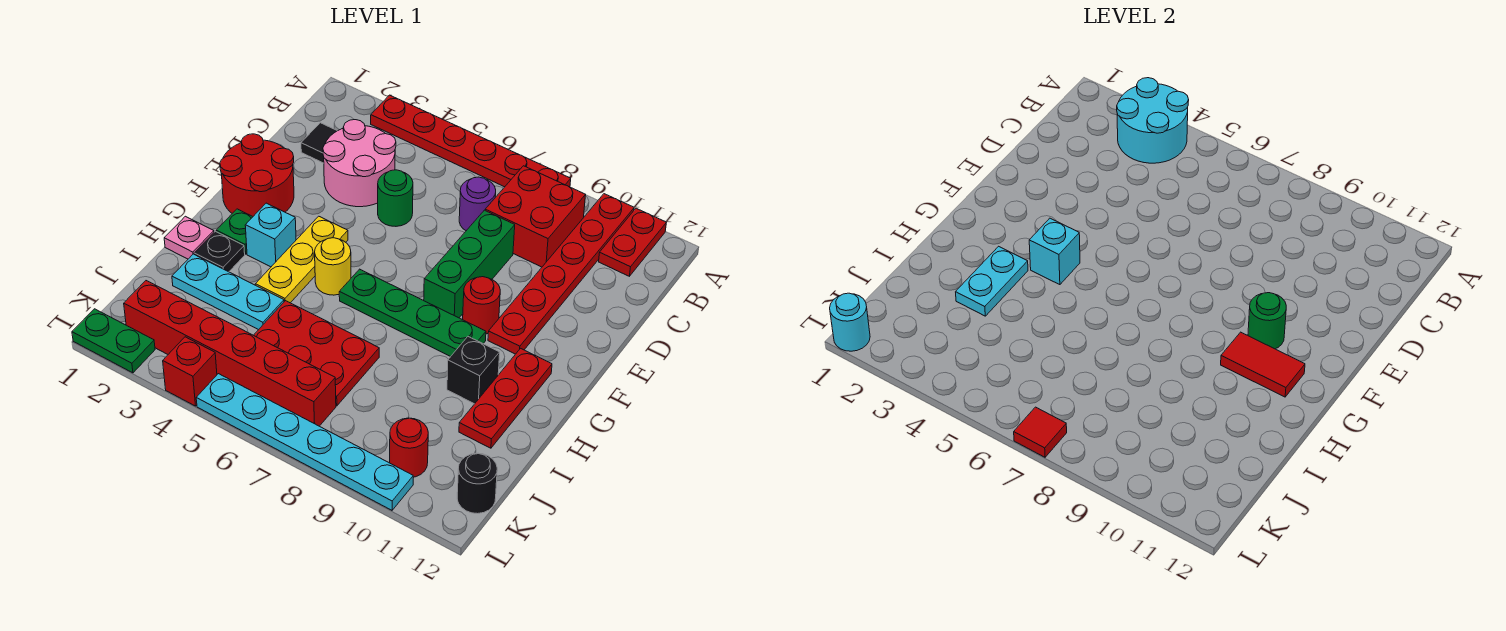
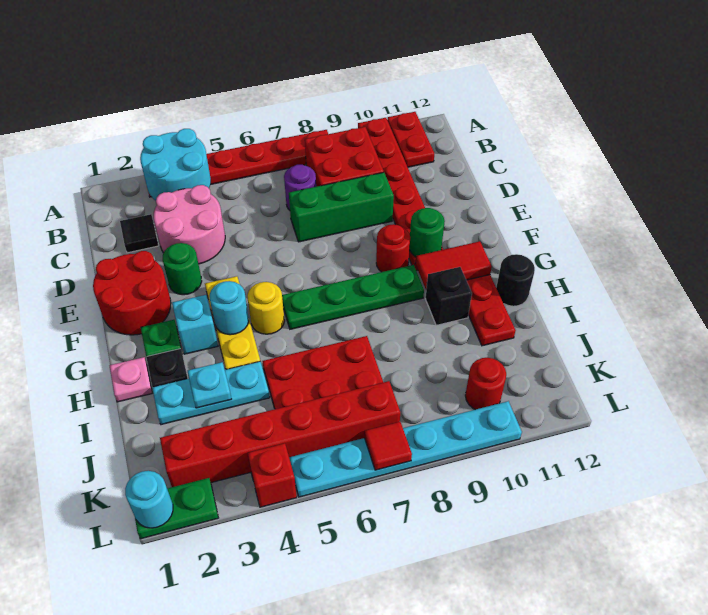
green round brick D5 level 1 -> green round brick E3 level 1
green brick D8:F8 level 1 -> green brick D7:D9 level 1
cyan brick G4 level 2 -> cyan round brick G4 level 2
cyan plate H3:I3 level 2 -> cyan plate I3 level 2
black round brick K12 level 1 -> black round brick H12 level 1

